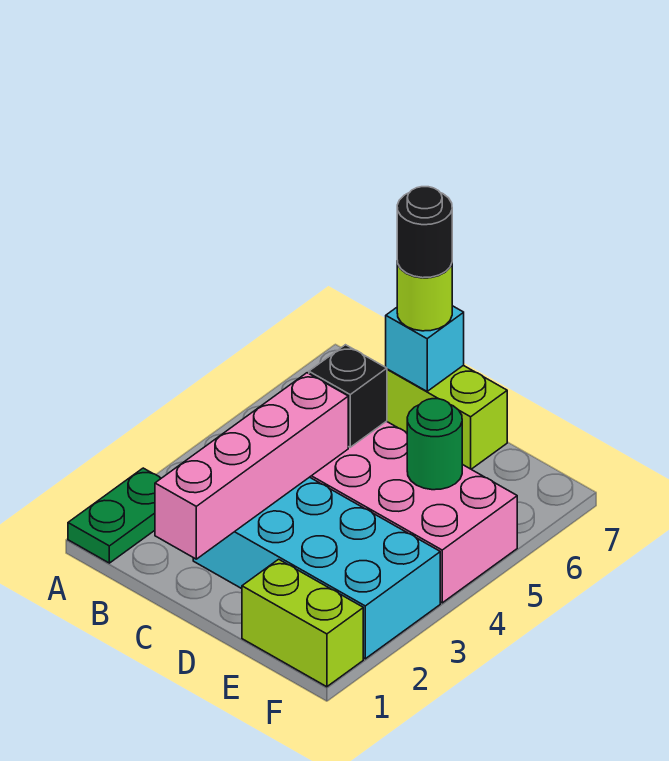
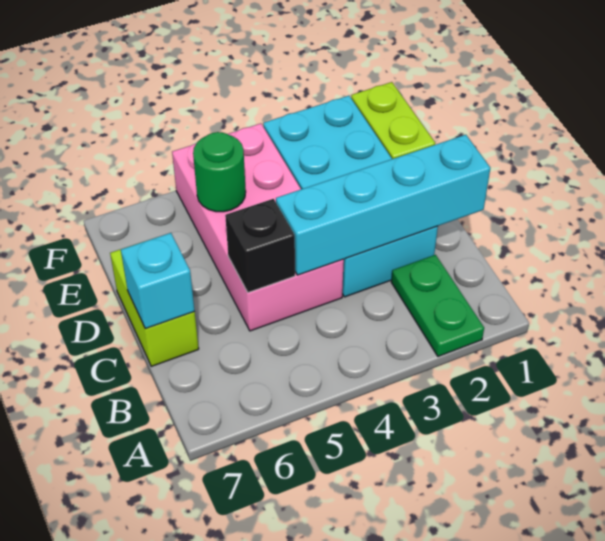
green plate A1:A2 level 1 -> green plate A2:B2 level 1
pink brick C1:C4 level 2 -> cyan brick C1:C4 level 2
lime round brick C7 level 3 -> none
black round brick C7 level 4 -> none

